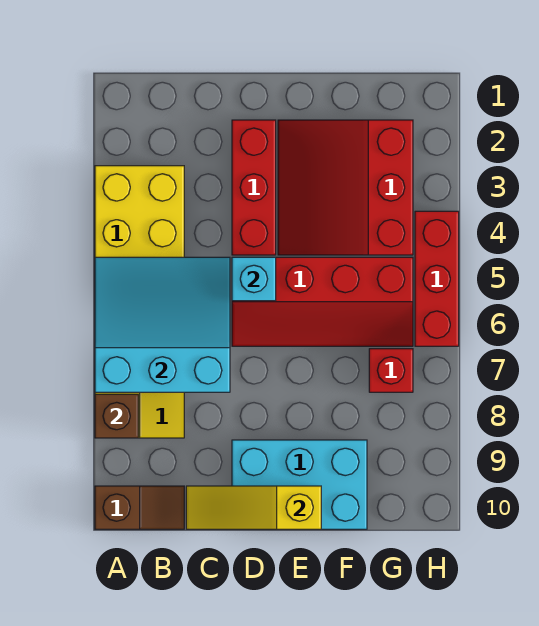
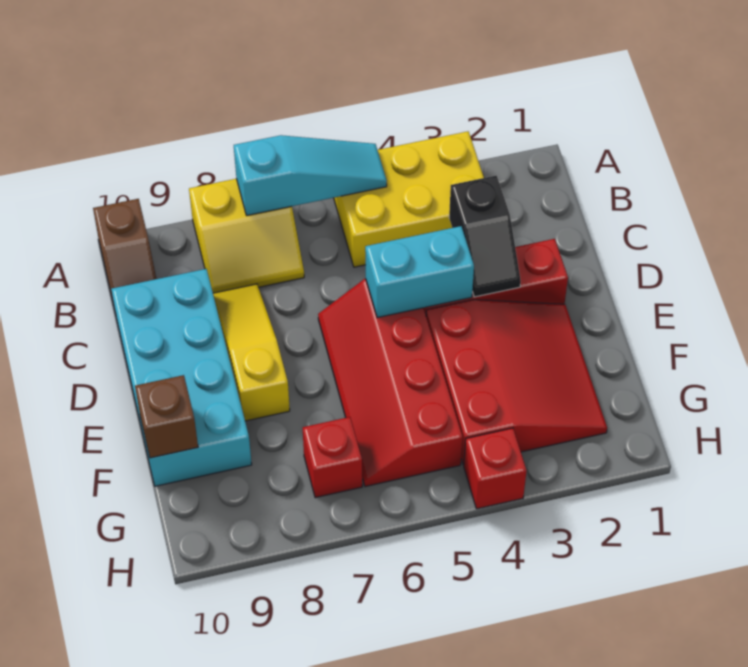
cyan slope A5:C7 level 2 top 7 -> cyan slope A5:A7 level 2 top 7
brown brick A8 level 2 -> brown brick F10 level 2
none -> black slope C3:D3 level 2 top C
yellow slope C10:E10 level 2 top E -> yellow slope C8:E8 level 1 top E
cyan brick D5 level 2 -> cyan brick D4:D5 level 2
cyan brick D9:F10 level 1 -> cyan brick C9:F10 level 1
red slope E2:G4 level 1 top G -> red slope E2:G4 level 1 top 4
red brick H4:H6 level 1 -> red brick H4 level 1

